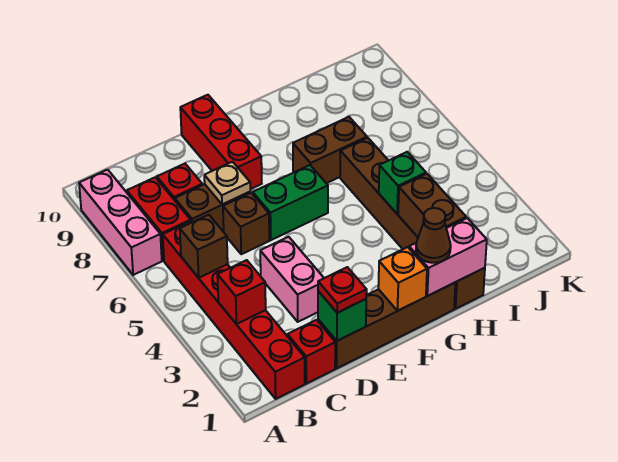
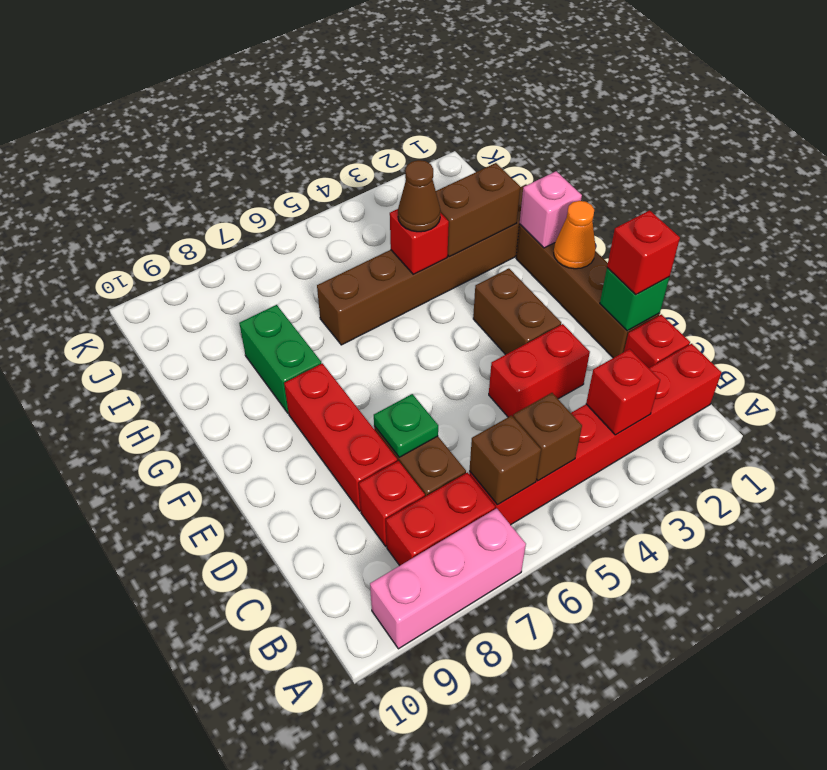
red plate D1 level 3 -> red brick D1 level 3
pink brick D3:D4 level 1 -> red brick D3:D4 level 1
brown brick D6 level 1 -> brown brick B6 level 2
tan plate D7 level 2 -> green plate D7 level 2
green brick E6:F6 level 1 -> green brick G8:H8 level 1
red brick E8:E10 level 1 -> red brick D8:F8 level 1
orange brick F1 level 2 -> orange cone F1 level 2
pink brick G1:H1 level 2 -> pink brick G1 level 2
brown cone G1 level 3 -> brown cone H4 level 3
brown brick G7:H7 level 1 -> brown brick E3:F3 level 1
green brick H4 level 2 -> red brick H4 level 2

